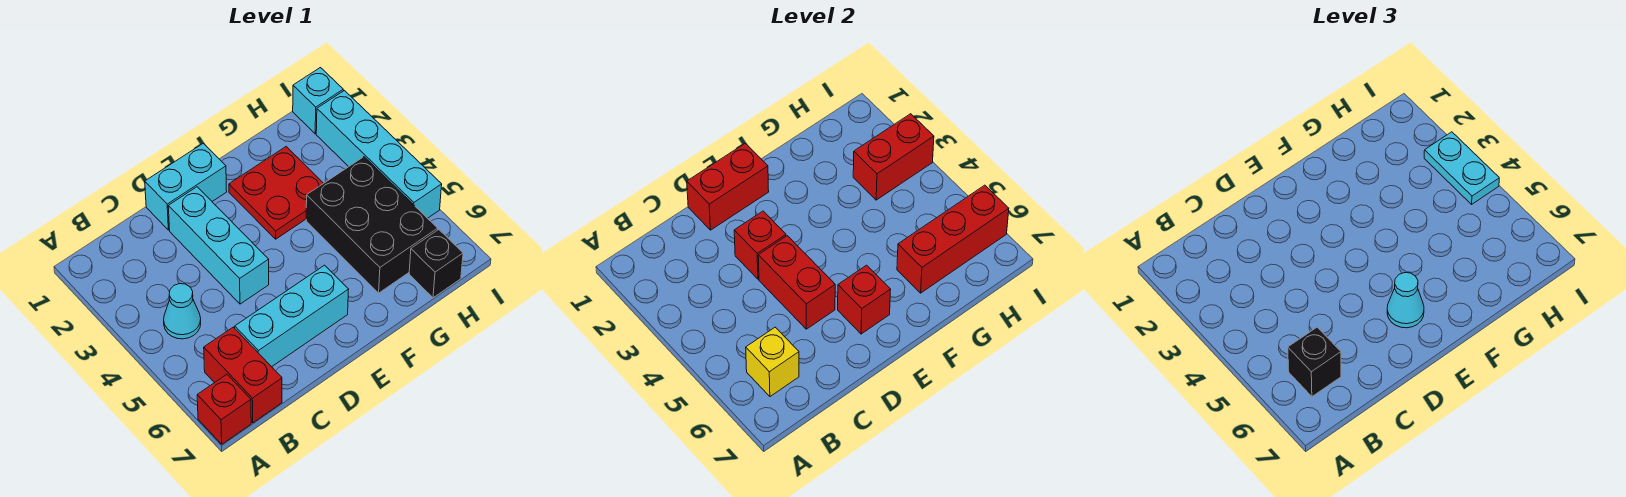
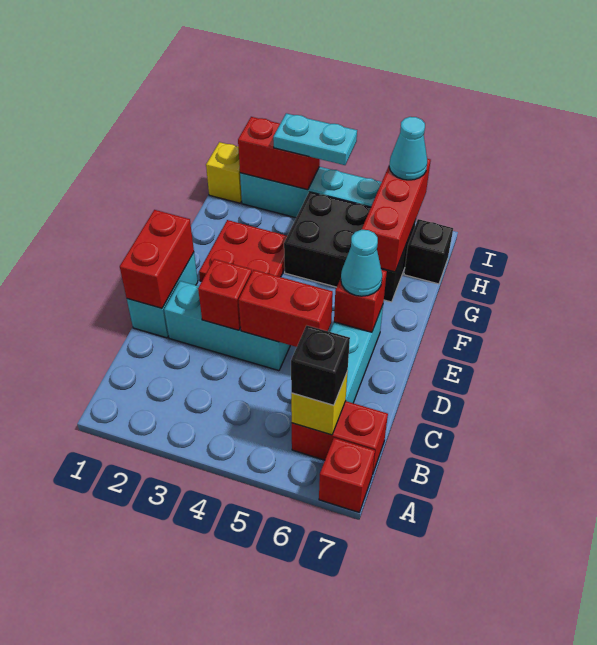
cyan cone B4 level 1 -> cyan cone I6 level 3
red brick H3:I3 level 2 -> red brick I2:I3 level 2
cyan brick I1 level 1 -> yellow brick I1 level 1

